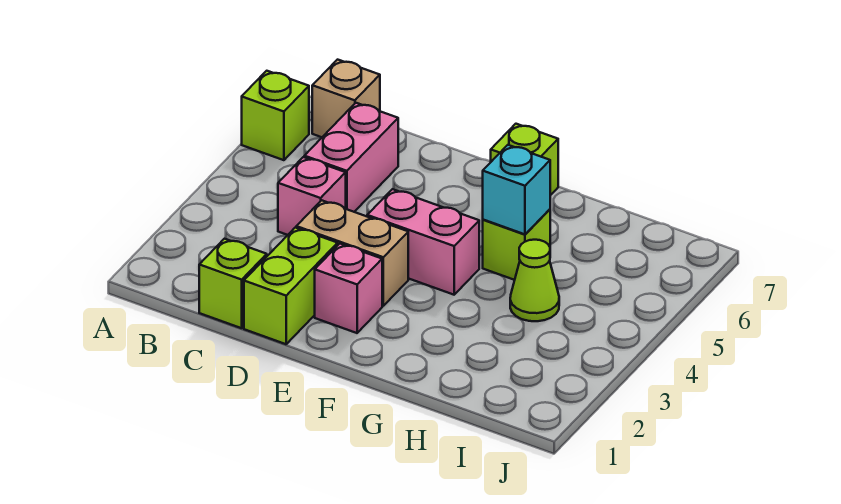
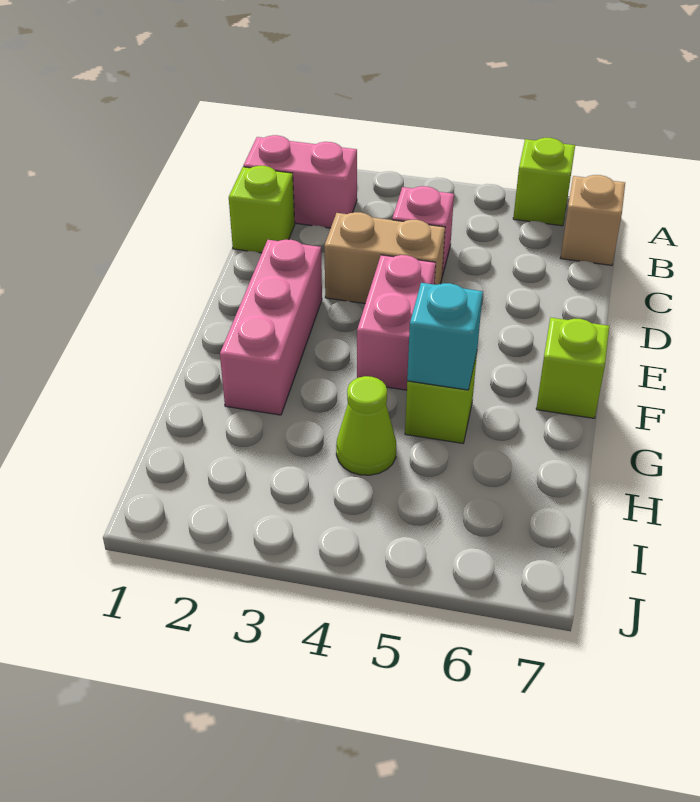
pink brick C5:C6 level 1 -> pink brick B1:B2 level 1
lime brick D1:D2 level 1 -> none
tan brick D3:E3 level 1 -> tan brick D3:D4 level 1
pink brick E2 level 1 -> pink brick E2:G2 level 1

